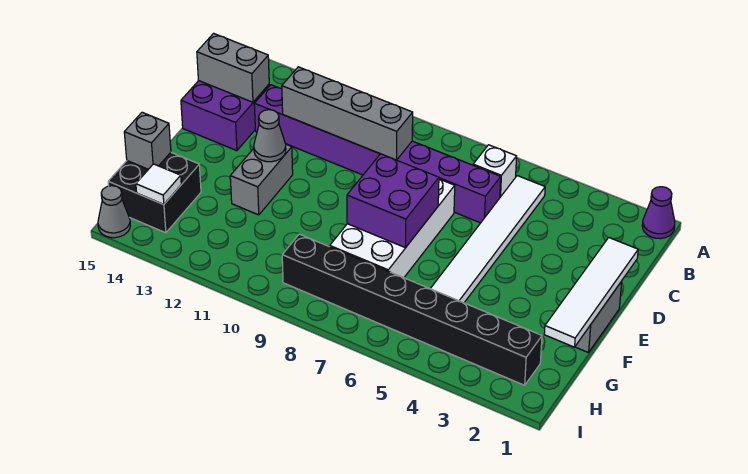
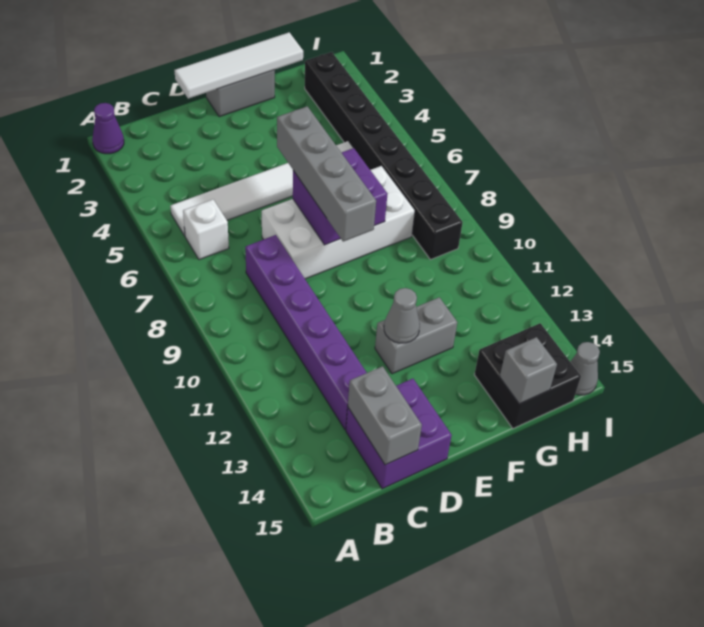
purple brick C6:C13 level 1 -> purple brick C8:C13 level 1
grey brick C9:C12 level 2 -> grey brick E6:E9 level 3
white tile H14 level 2 -> none

